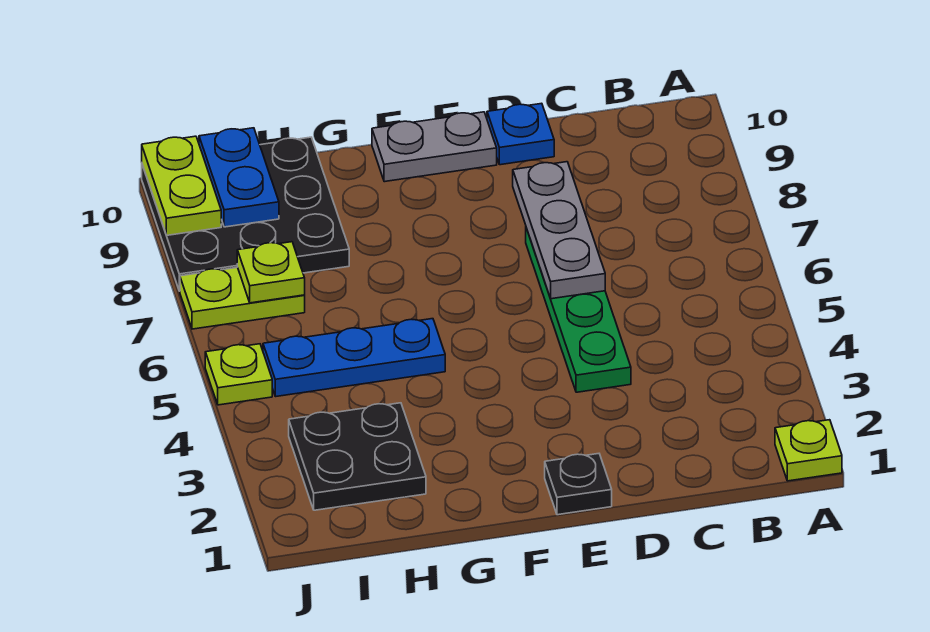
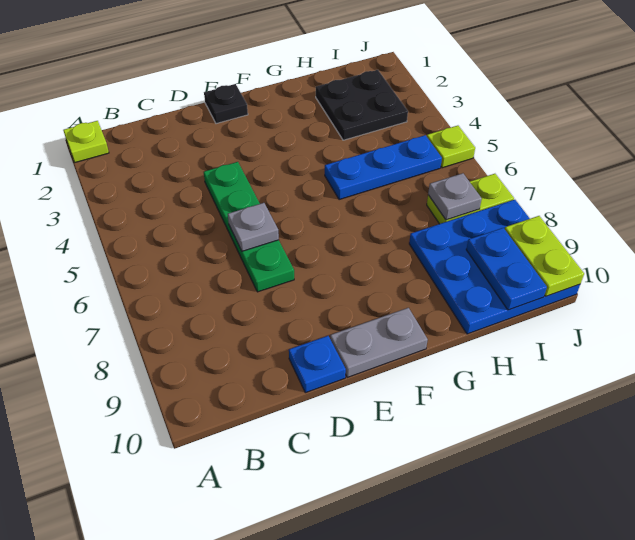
grey plate D6:D8 level 2 -> grey plate D6 level 2
black plate H8:J10 level 1 -> blue plate H8:J10 level 1
lime plate I7 level 2 -> grey plate I7 level 2

